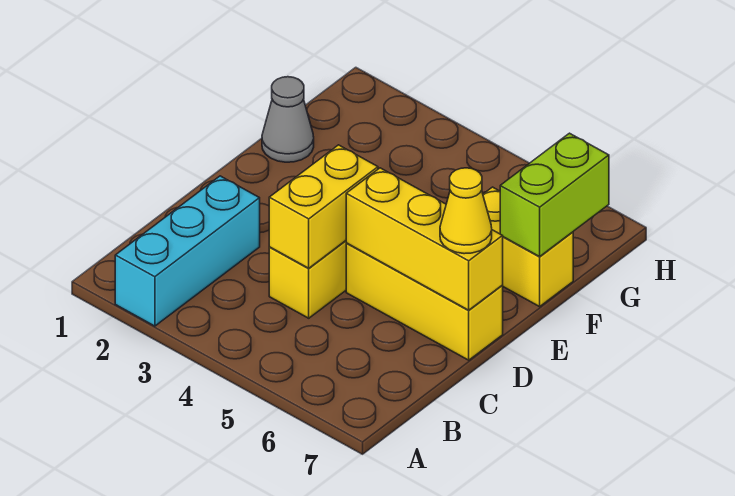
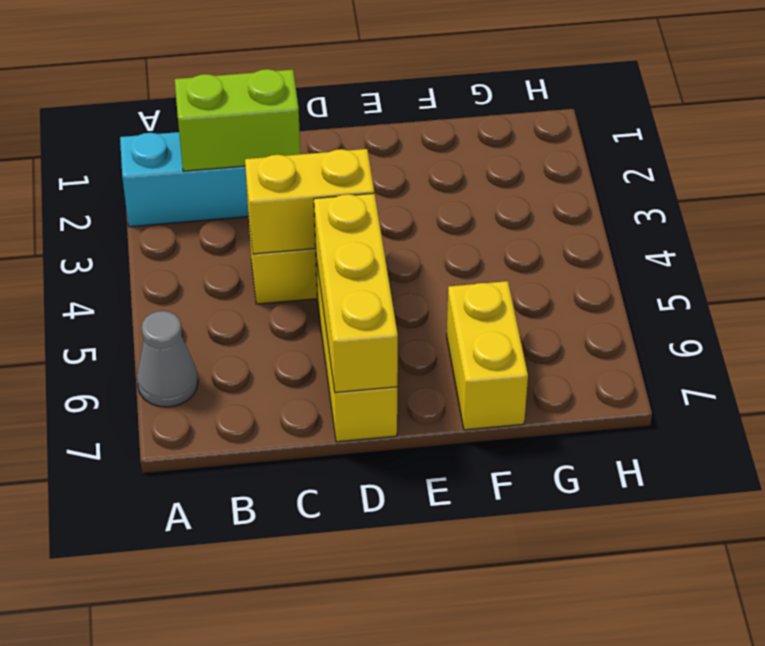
yellow cone D7 level 3 -> none
grey cone F1 level 1 -> grey cone A6 level 1
lime brick F7:G7 level 2 -> lime brick B2:C2 level 2

